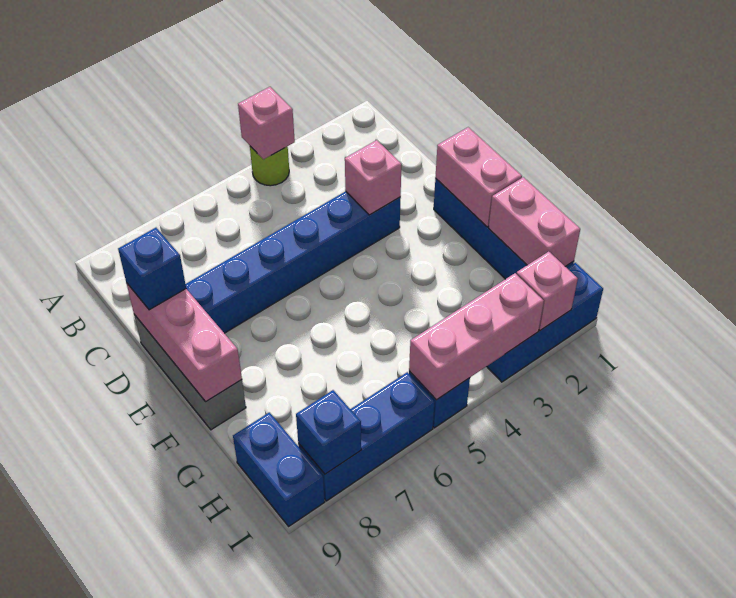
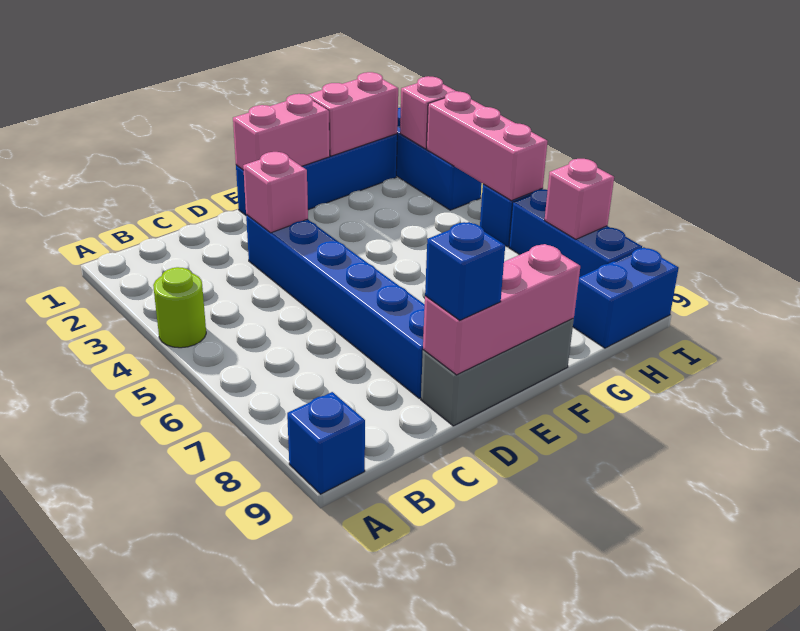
pink brick A4 level 2 -> pink brick I7 level 2
blue brick I8 level 2 -> blue brick A9 level 1

